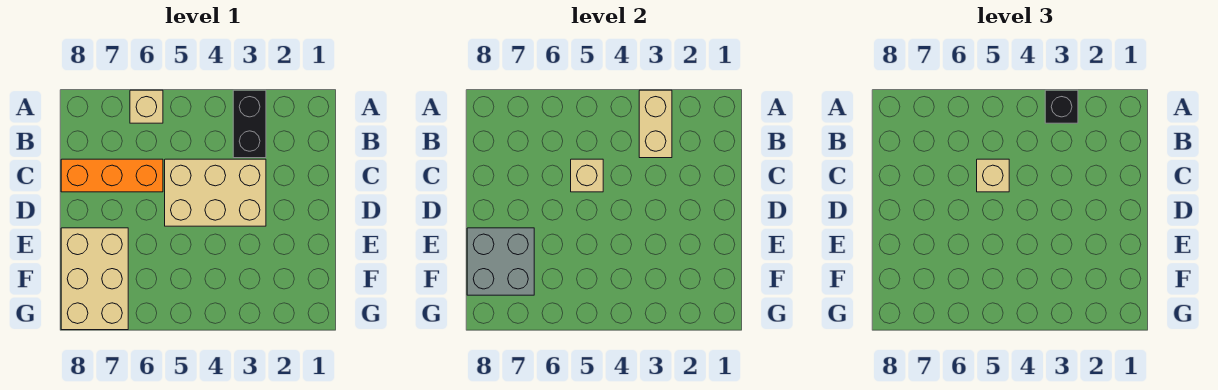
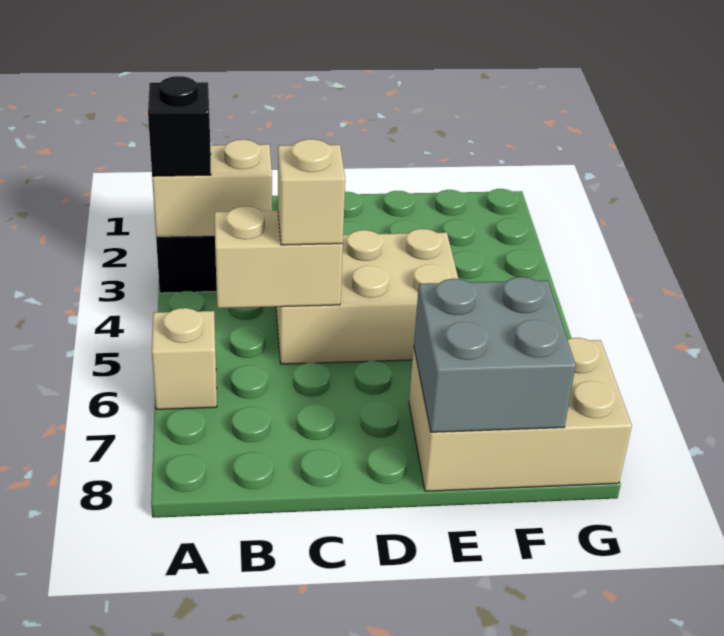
tan brick C3:D5 level 1 -> tan brick C4:E5 level 1
tan brick C5 level 2 -> tan brick B5:C5 level 2
orange brick C6:C8 level 1 -> none

